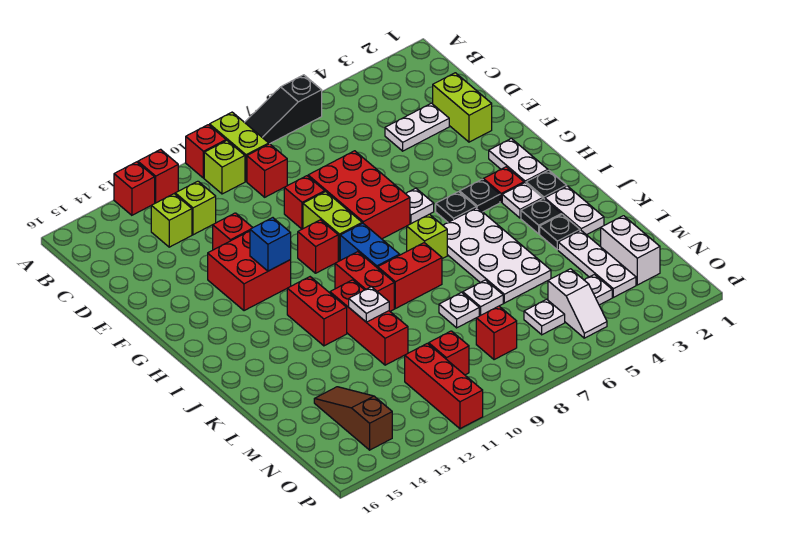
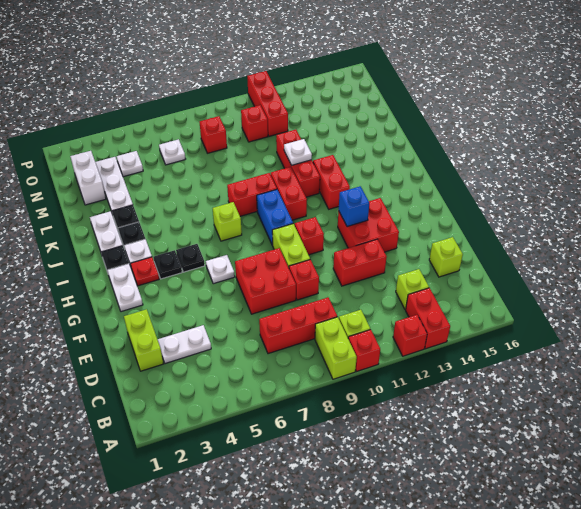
black slope A6:A8 level 1 top 6 -> none
red brick A13 level 1 -> red brick A13:B13 level 1
red brick C9 level 1 -> red brick C7:C9 level 1
lime brick C12 level 1 -> lime brick D15 level 1
red brick E7:G8 level 1 -> red brick E7:F8 level 1
red brick E12 level 1 -> red brick E11:E12 level 1
white plate I5:L6 level 1 -> none
white plate L7 level 1 -> none
white plate L8 level 1 -> none
brown slope M14:O14 level 1 top O -> none
white slope N5:O5 level 1 top N -> none

